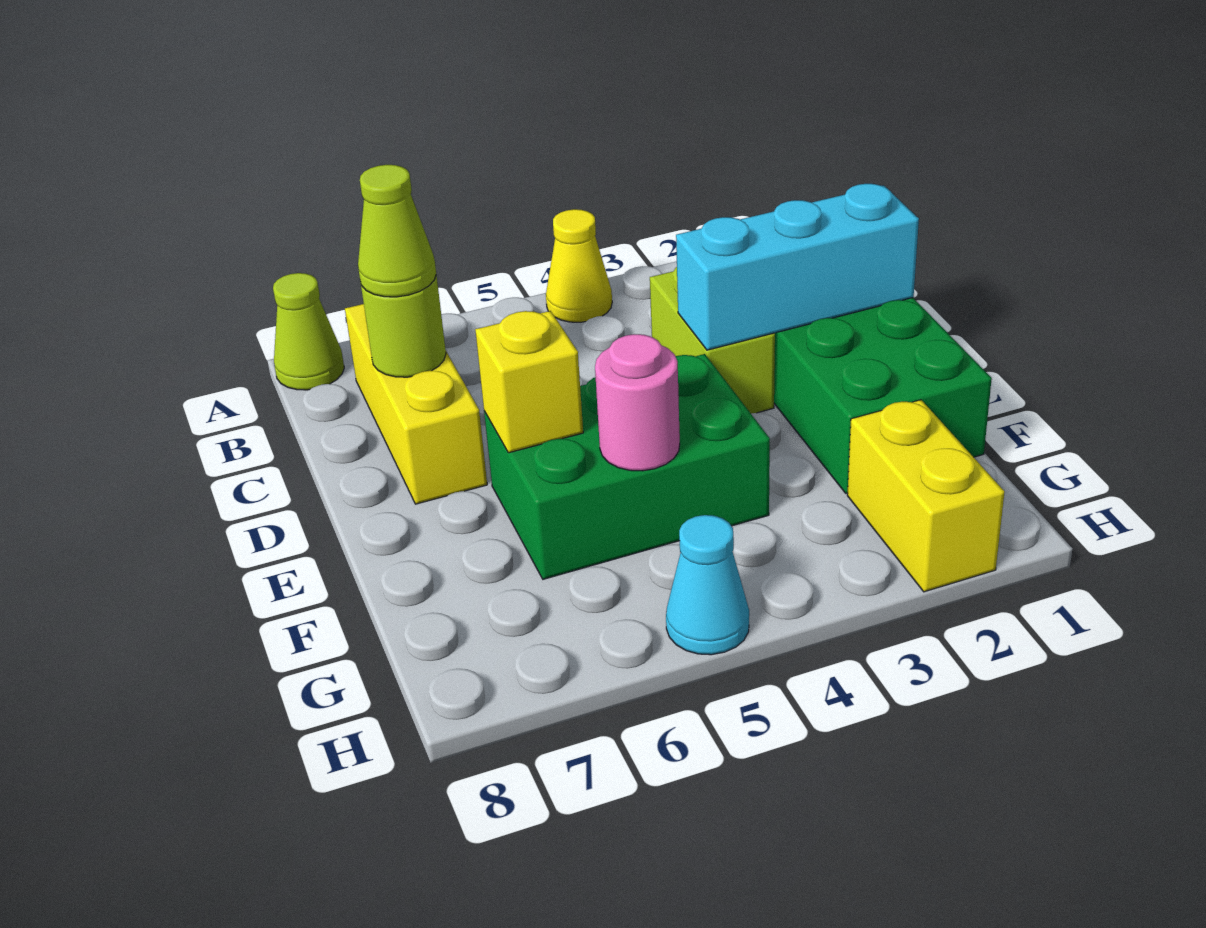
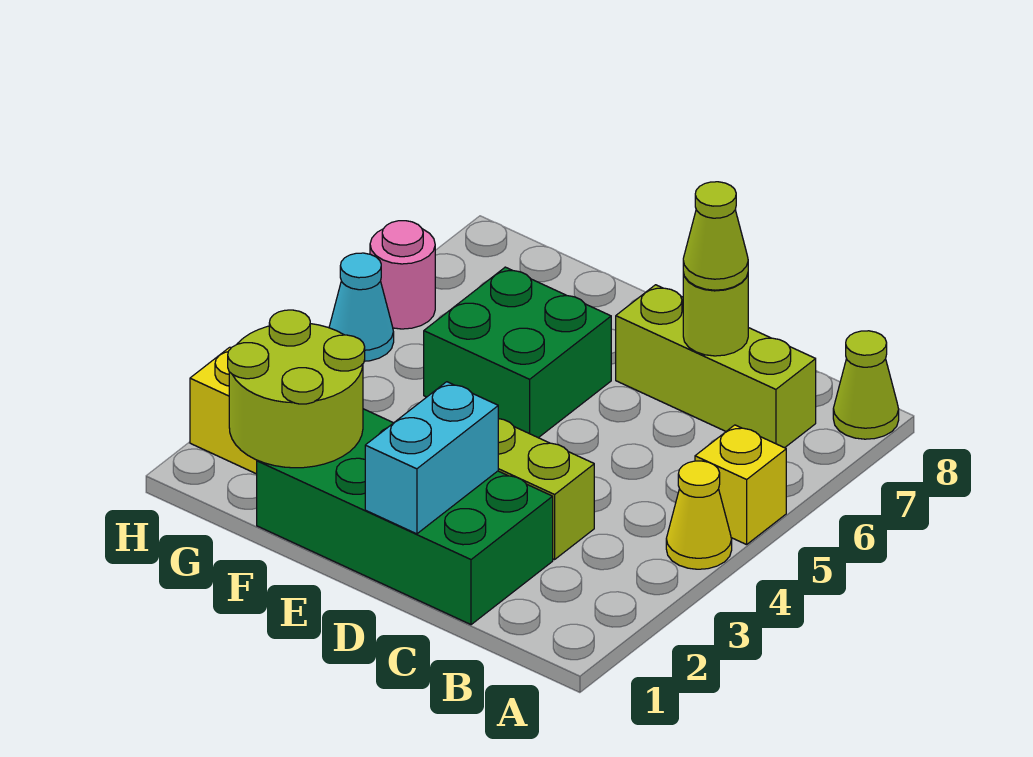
yellow brick B7:D7 level 1 -> lime brick B7:D7 level 1
cyan brick D1:D3 level 2 -> cyan brick D1:D2 level 2
green brick E4:F6 level 1 -> green brick E5:F6 level 1
yellow brick E6 level 2 -> yellow brick A5 level 1
none -> lime round brick F1:G2 level 2
pink round brick F5 level 2 -> pink round brick H6 level 1

